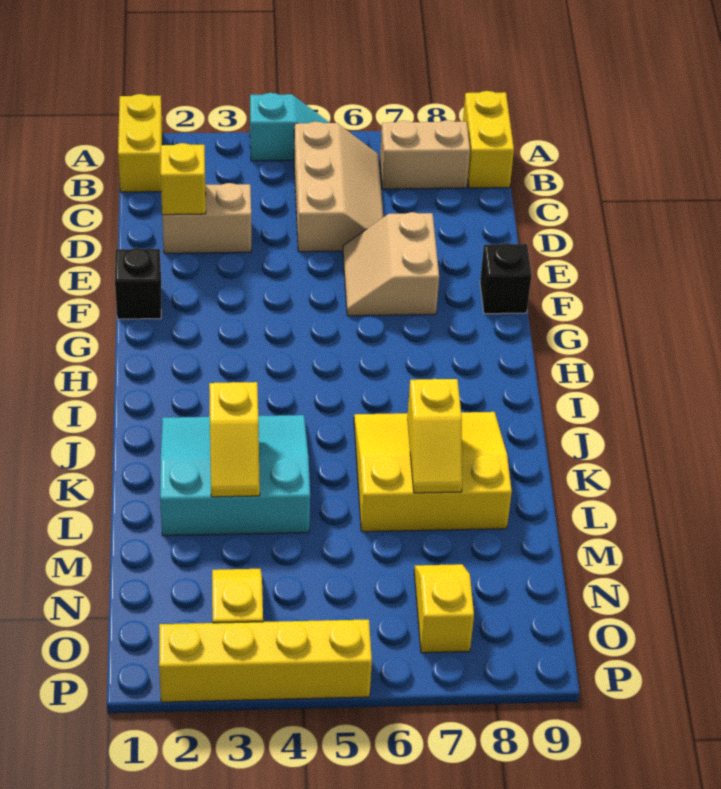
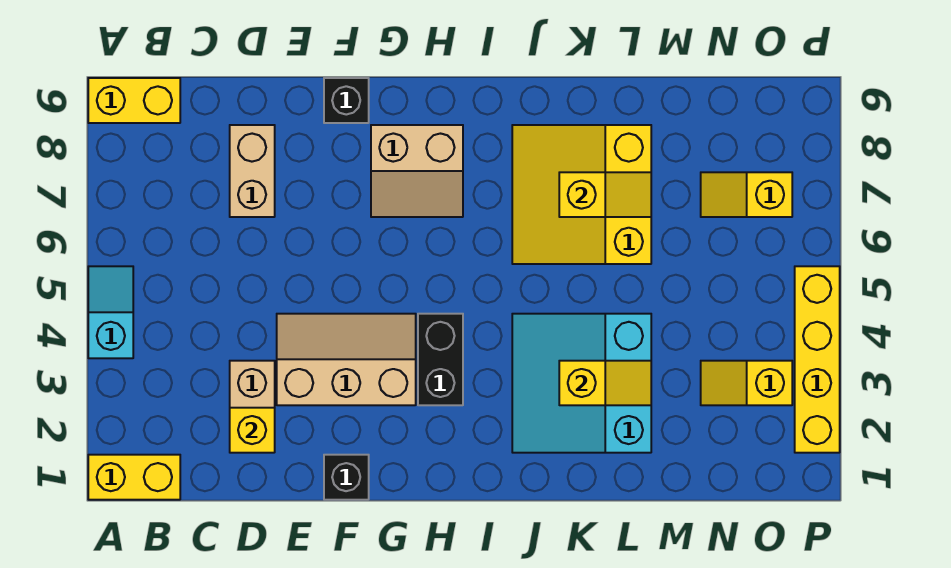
tan slope B5:D6 level 1 top 5 -> tan slope E3:G4 level 1 top 3
tan brick B7:B8 level 1 -> tan brick D7:D8 level 1
tan slope E6:F7 level 1 top 7 -> tan slope G7:H8 level 1 top 8
none -> black brick H3:H4 level 1

